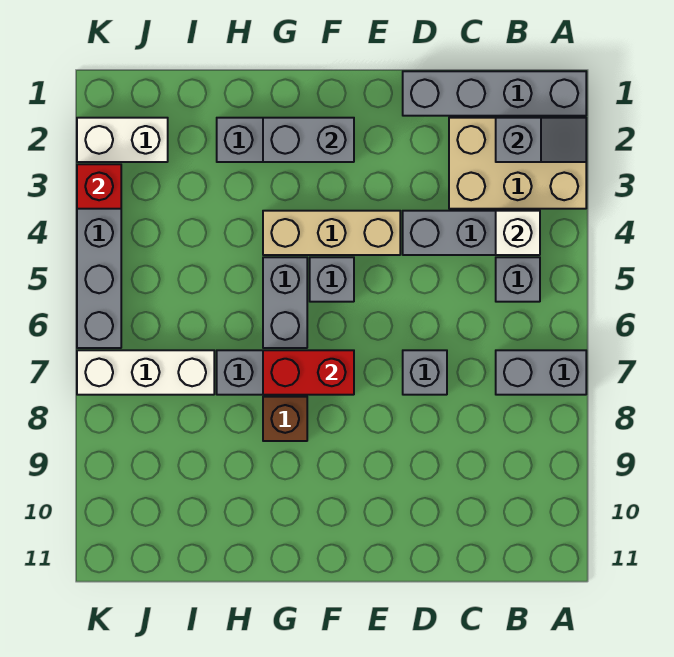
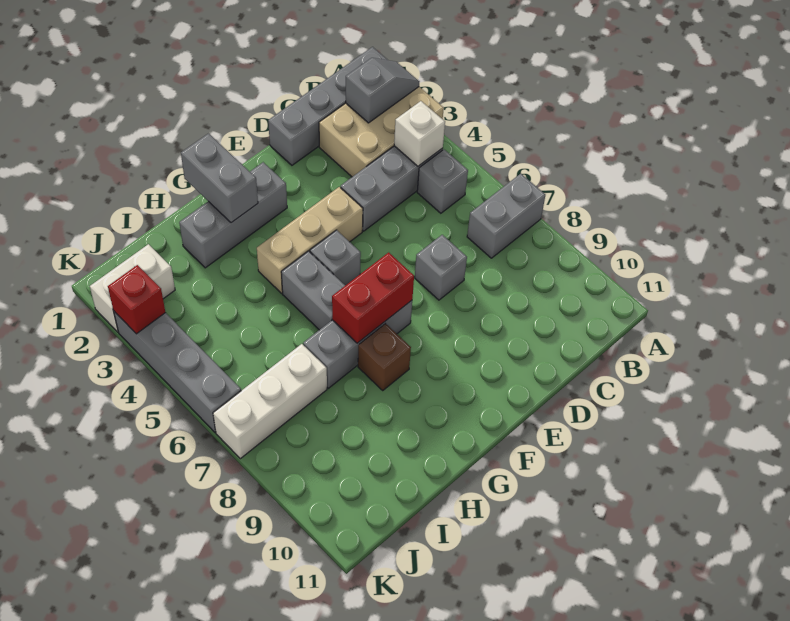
grey brick F2:G2 level 2 -> grey brick G1:G2 level 2

